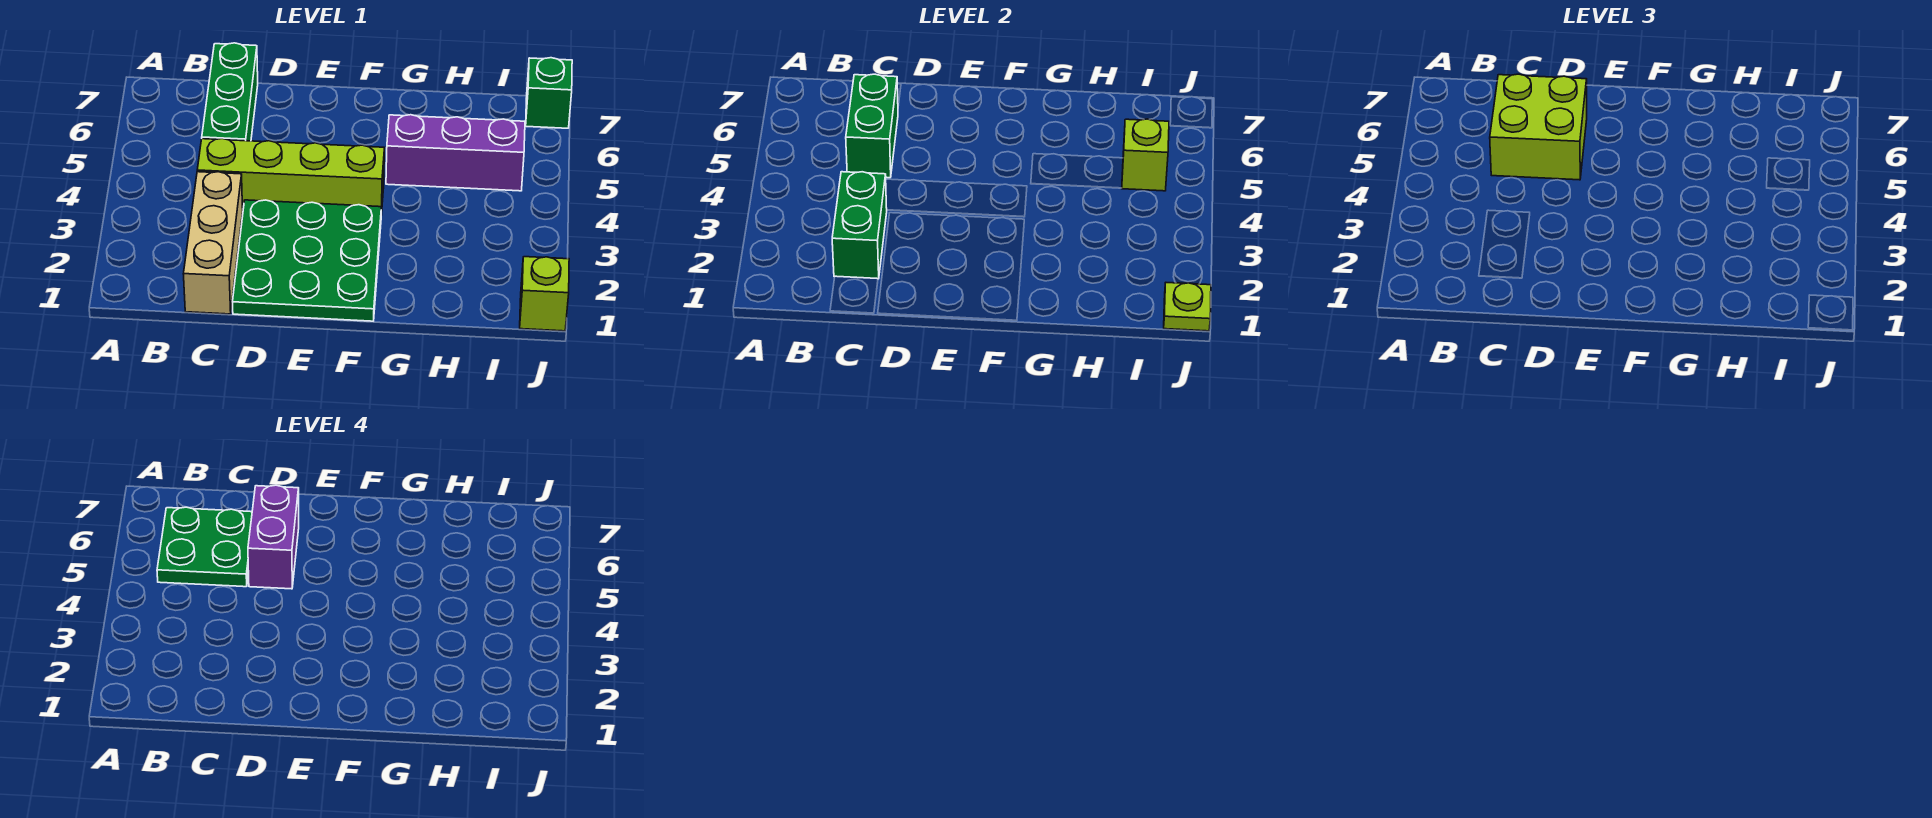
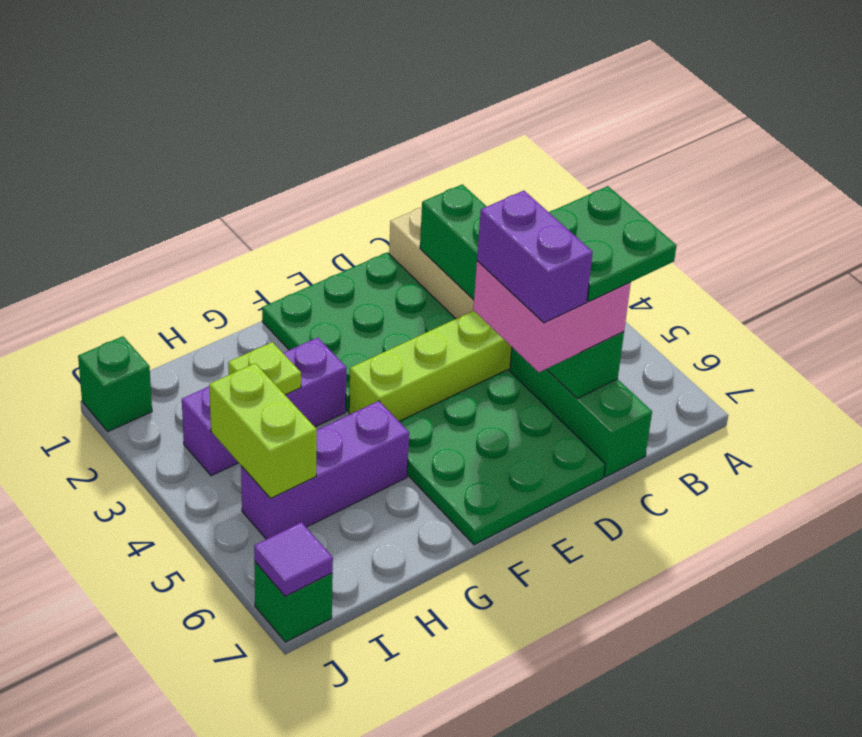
lime brick C5:D6 level 3 -> pink brick C5:D6 level 3
none -> green plate D5:F7 level 1
none -> purple brick G3:I3 level 1
lime brick I5 level 2 -> lime brick I4:I5 level 2
lime brick J1 level 1 -> green brick J1 level 1
lime plate J1 level 2 -> lime plate H3 level 2
none -> purple tile J7 level 2

